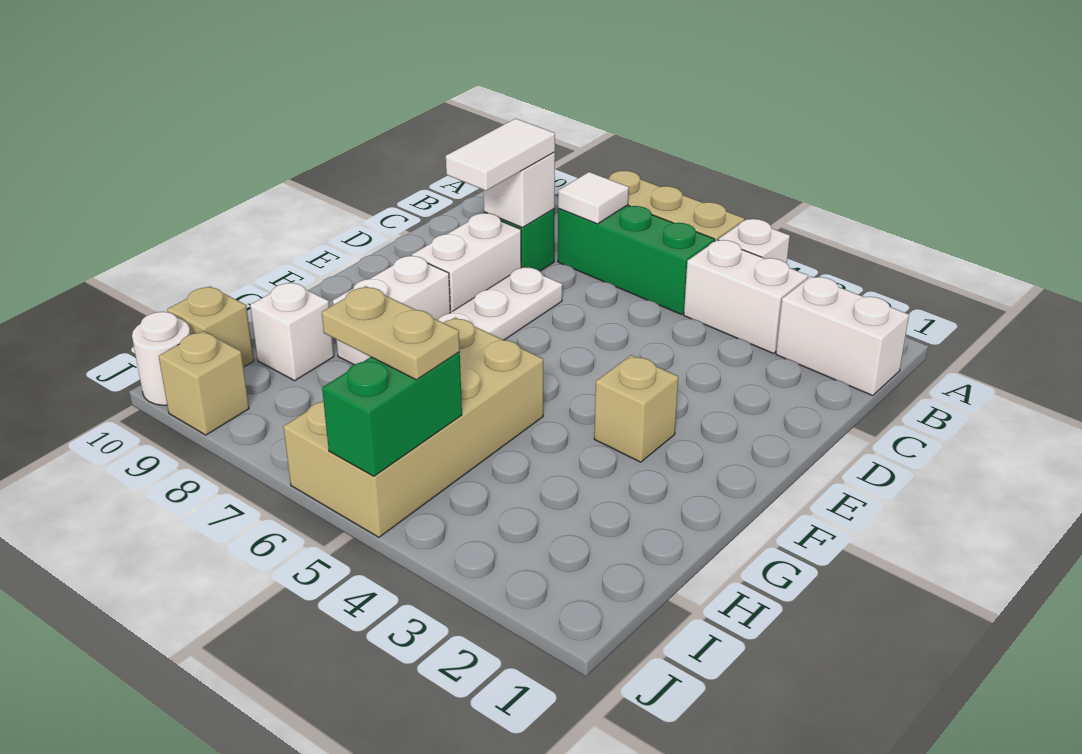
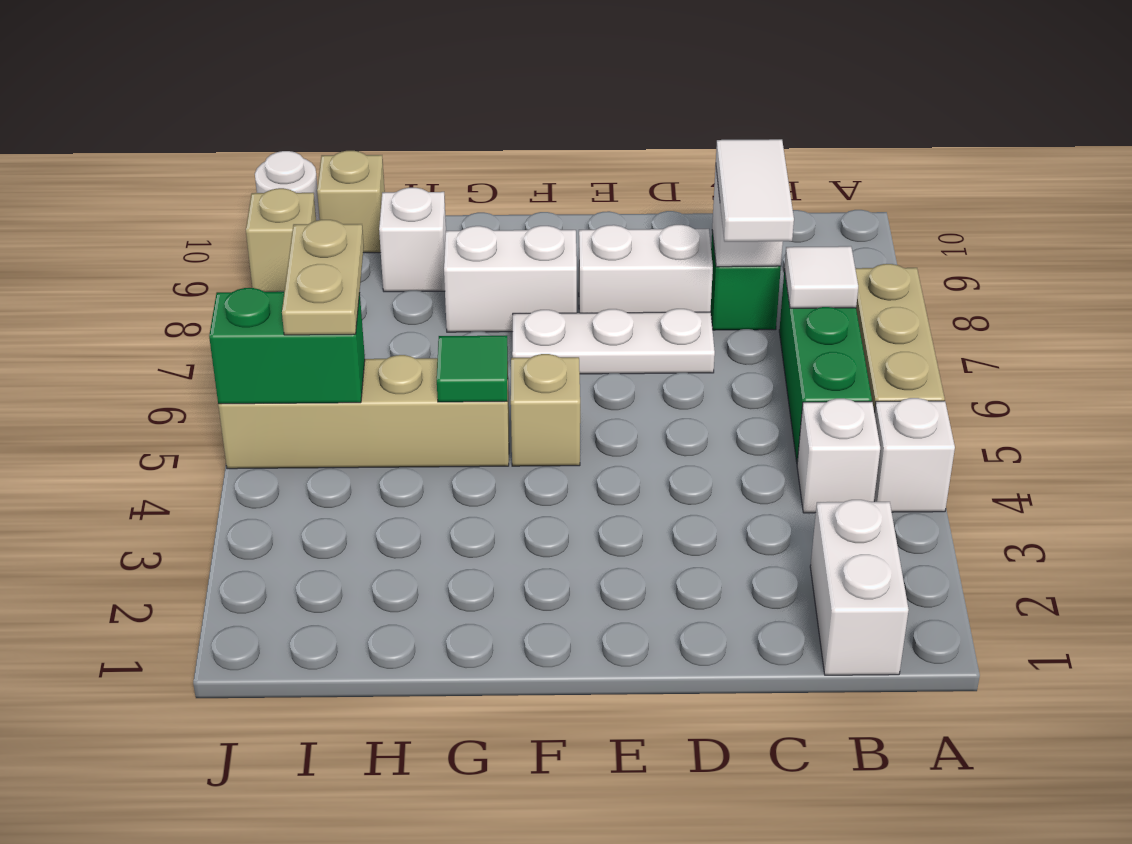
white brick B3:B4 level 1 -> white brick B4 level 1
white tile C8:D8 level 3 -> white tile C7:C8 level 3
tan brick F3 level 1 -> tan brick F5 level 1
tan brick G5:J6 level 1 -> tan brick G5:J5 level 1
none -> green tile G5 level 2

